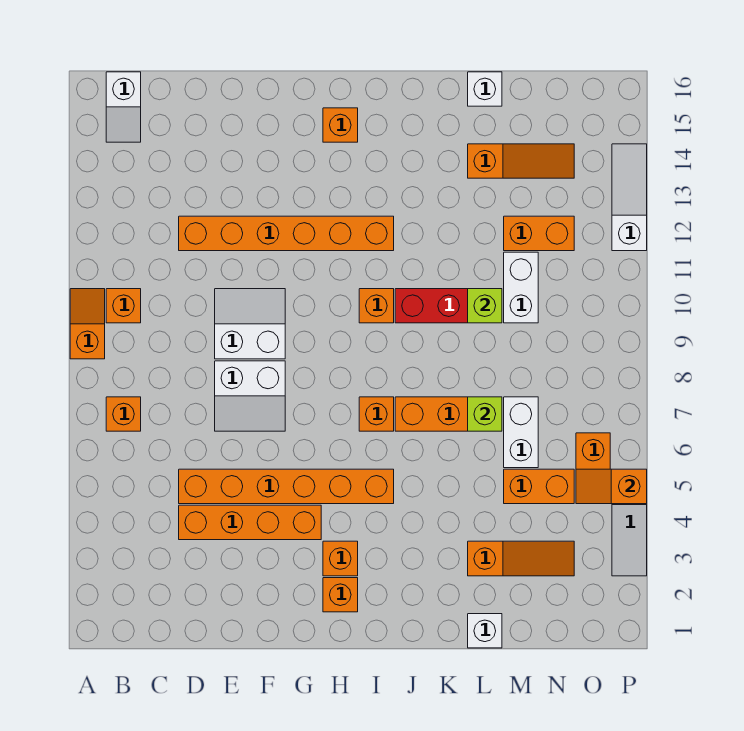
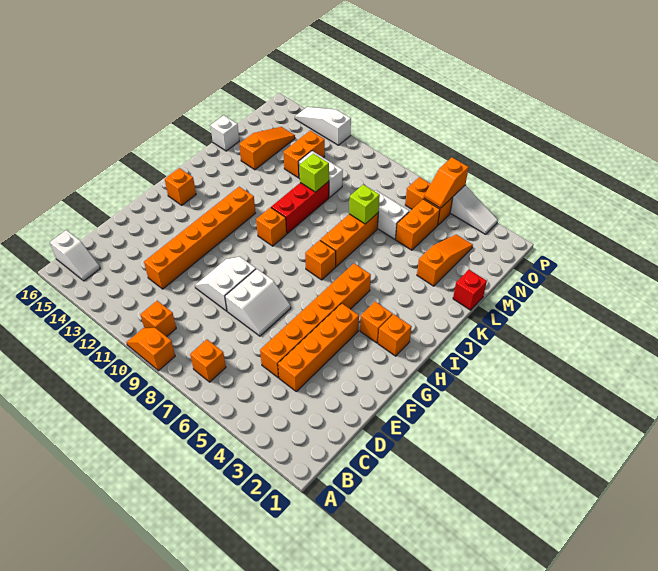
white brick L1 level 1 -> red brick L1 level 1

